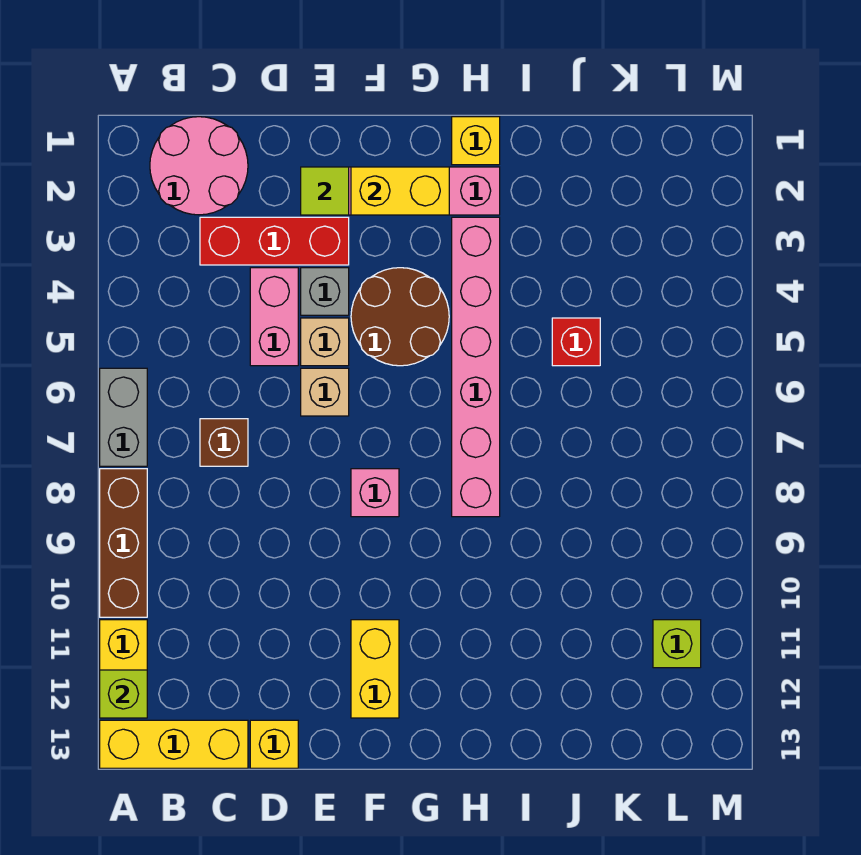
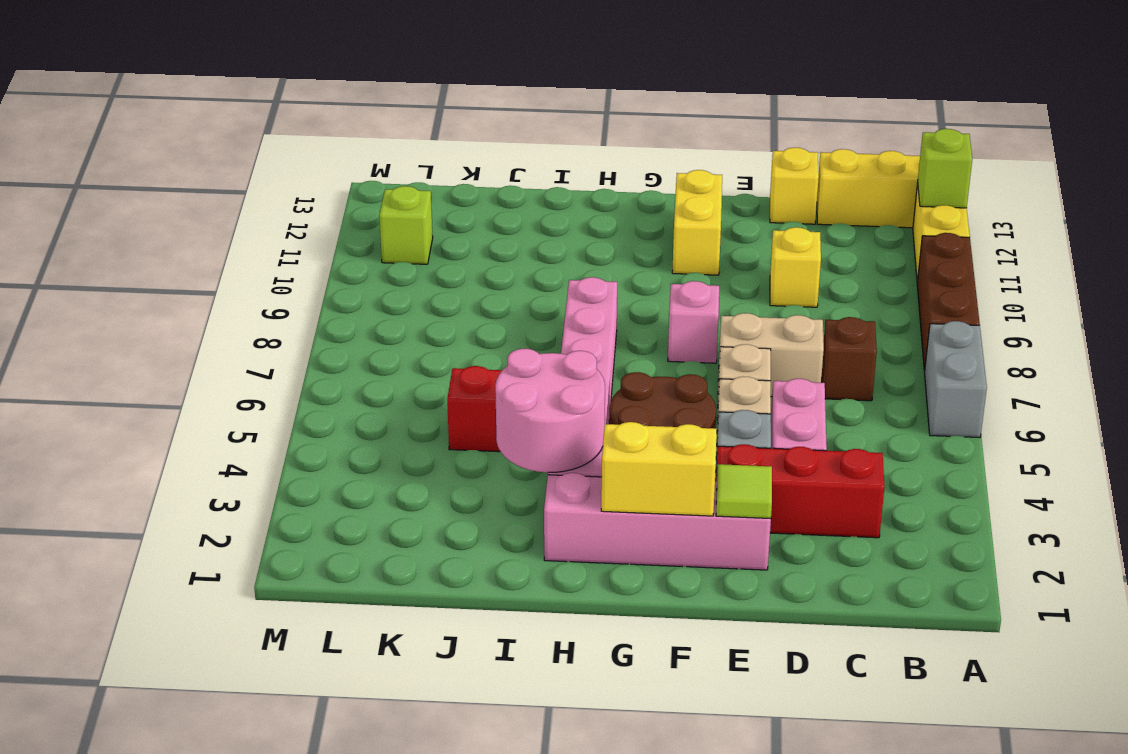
pink round brick B1:C2 level 1 -> pink round brick H3:I4 level 2
none -> tan brick D7:E7 level 1
yellow brick H1 level 1 -> yellow brick D10 level 1

